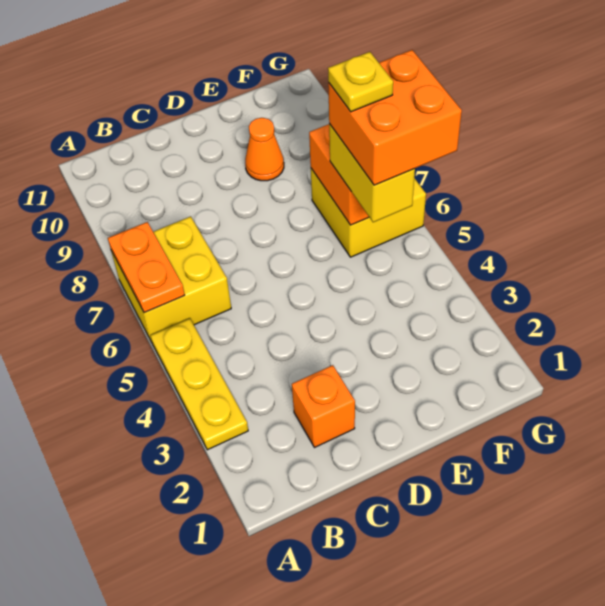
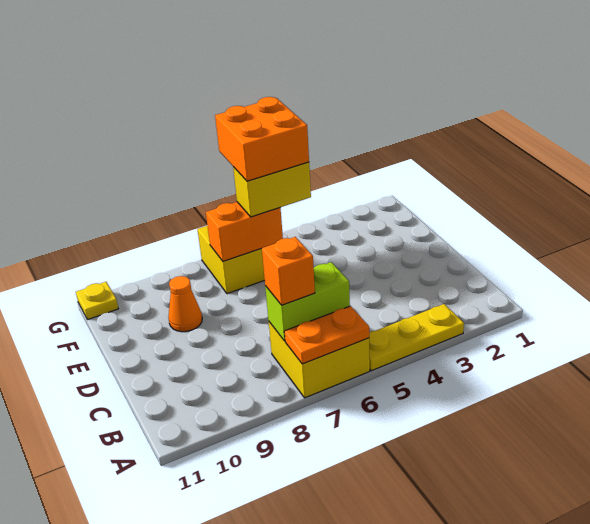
none -> lime brick B6:B7 level 2
orange brick C2 level 1 -> orange brick B7 level 3
yellow plate F6 level 5 -> yellow plate G11 level 1

